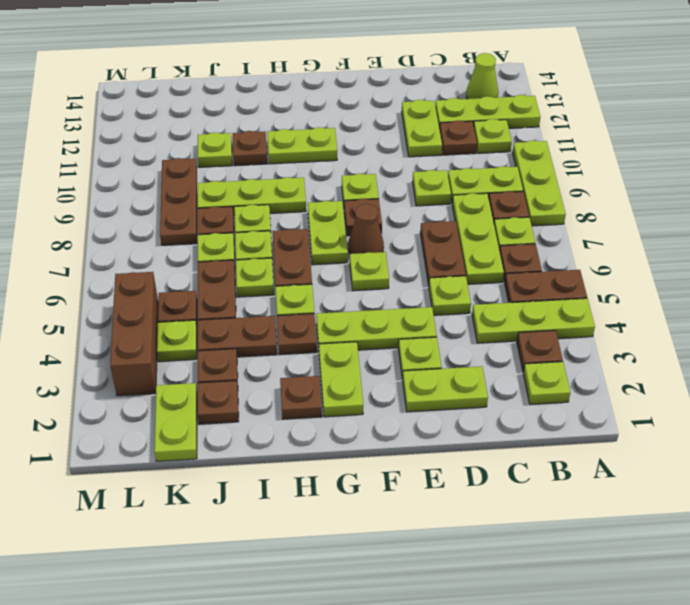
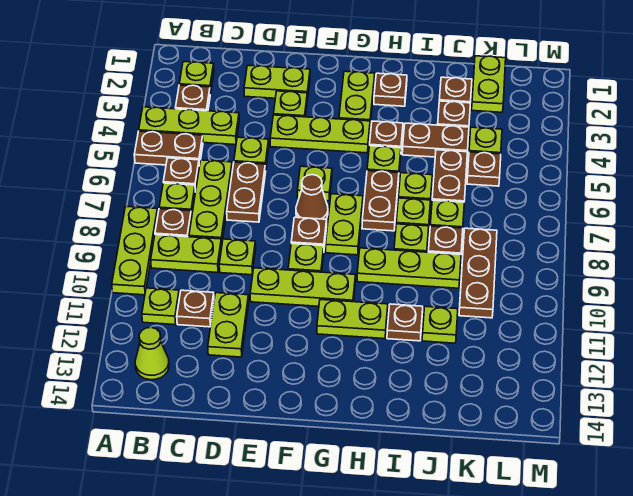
lime plate A12:C12 level 1 -> lime plate E10:G10 level 1
brown brick L3:L5 level 1 -> none

